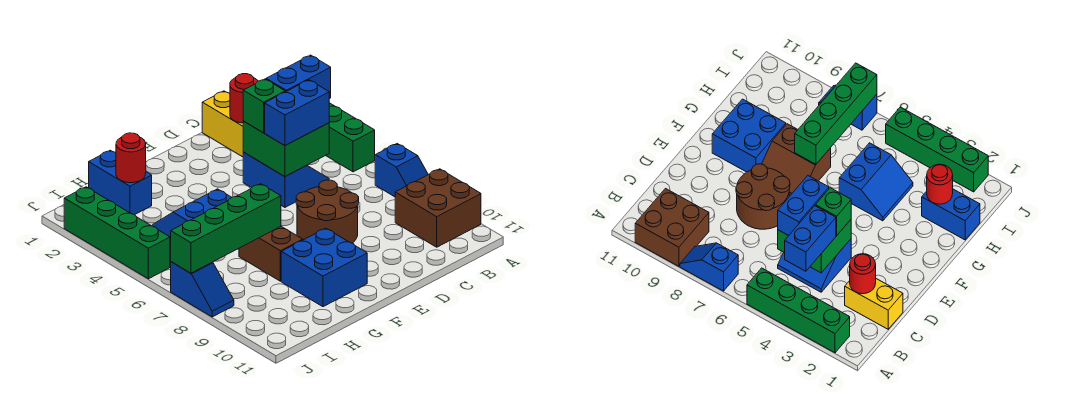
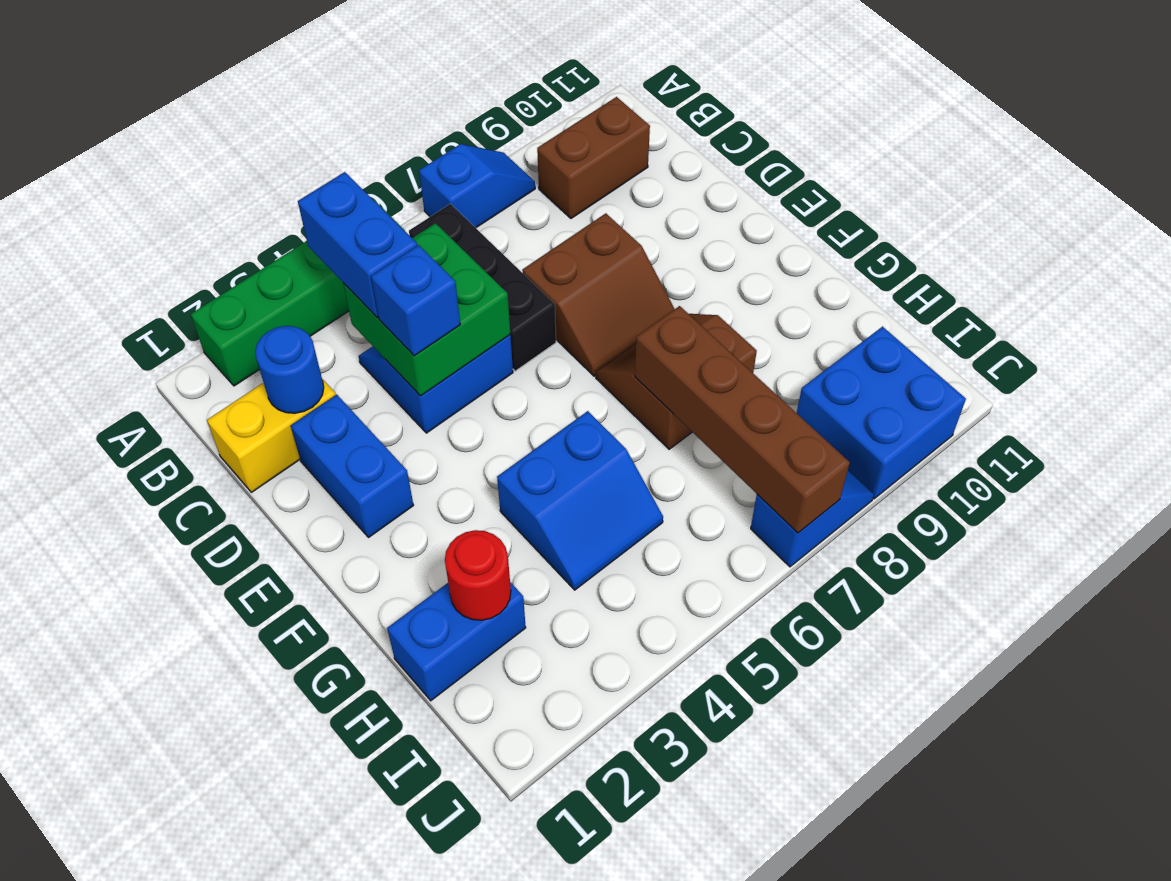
brown brick A9:B10 level 1 -> brown brick B9:B10 level 1
none -> black brick B6:D6 level 1
red round brick C2 level 2 -> blue round brick C2 level 2
blue brick C5:D5 level 3 -> blue brick D2:E2 level 1
green brick D4 level 3 -> blue brick D4 level 3
brown round brick D7:E8 level 1 -> brown slope D7:E8 level 1 top D
blue brick F9:G10 level 1 -> blue brick I9:J10 level 1
blue slope G4:H5 level 1 top 5 -> blue slope G4:H5 level 1 top G
green brick G7:J7 level 2 -> brown brick G7:J7 level 2
green brick J2:J5 level 1 -> none

